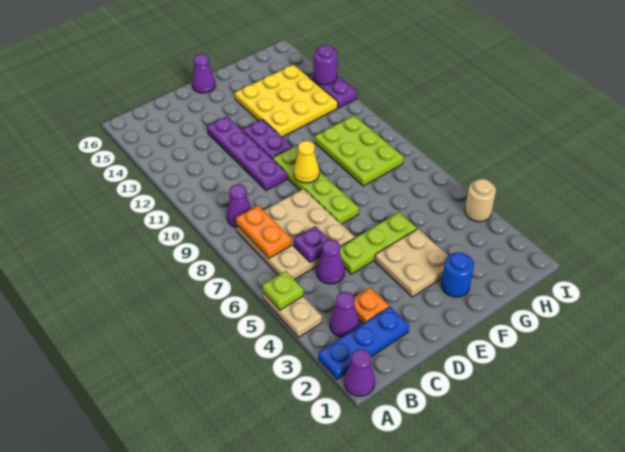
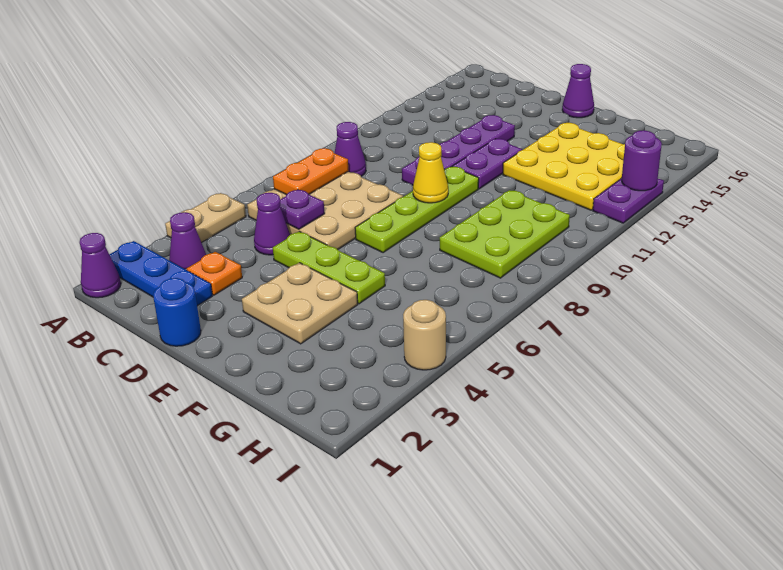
lime plate A5 level 2 -> none
blue round brick F2 level 1 -> blue round brick D1 level 1

